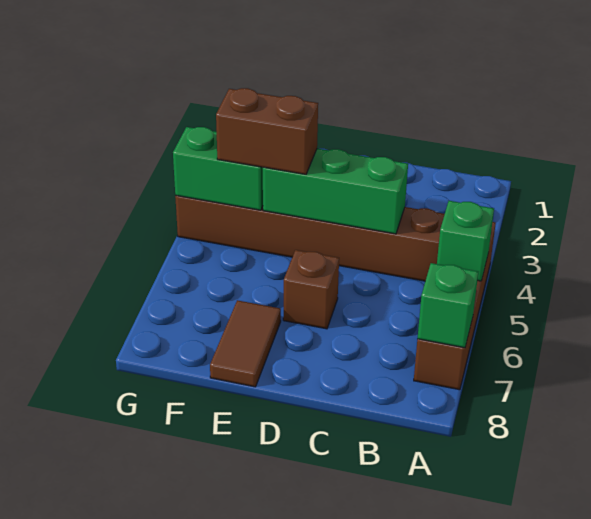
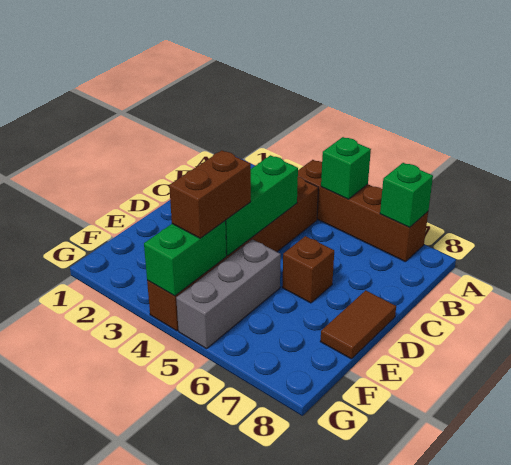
none -> grey brick E5:G5 level 1
brown tile E7:E8 level 1 -> brown tile D8:E8 level 1

